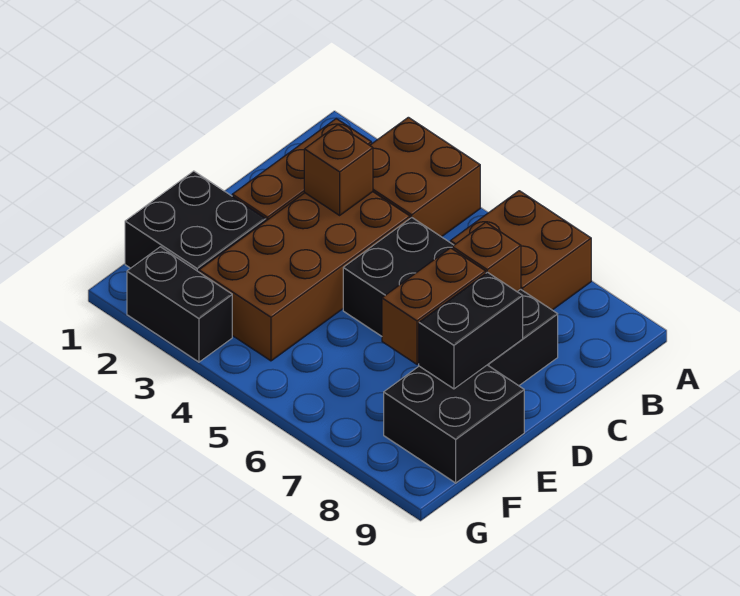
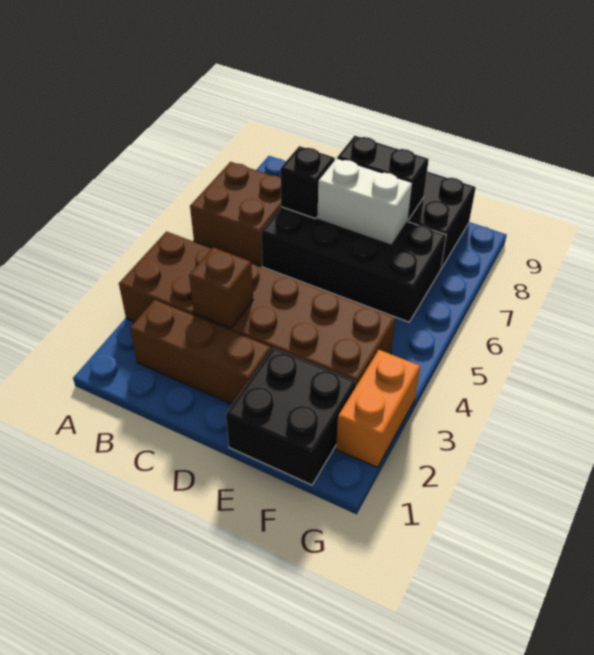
black brick C5:D8 level 1 -> black brick C6:F7 level 1
brown brick C7 level 2 -> black brick C7 level 2
brown brick D7:E7 level 2 -> white brick D7:E7 level 2
black brick G2:G3 level 1 -> orange brick G2:G3 level 1

